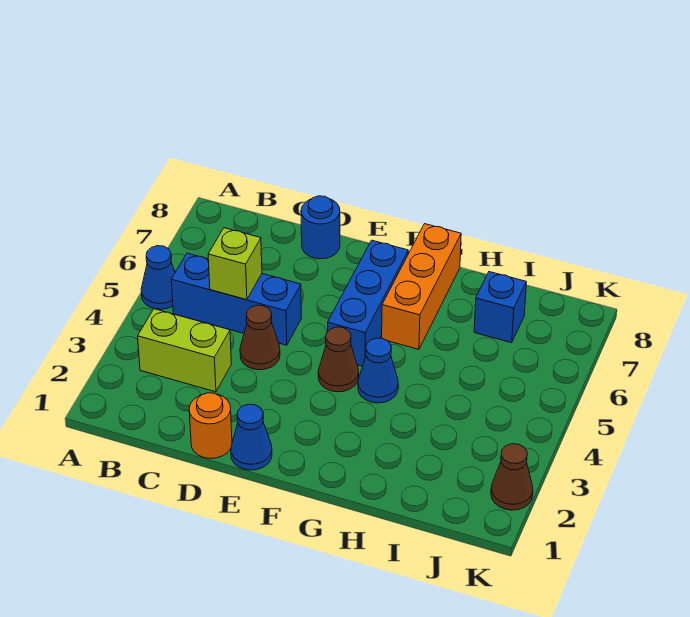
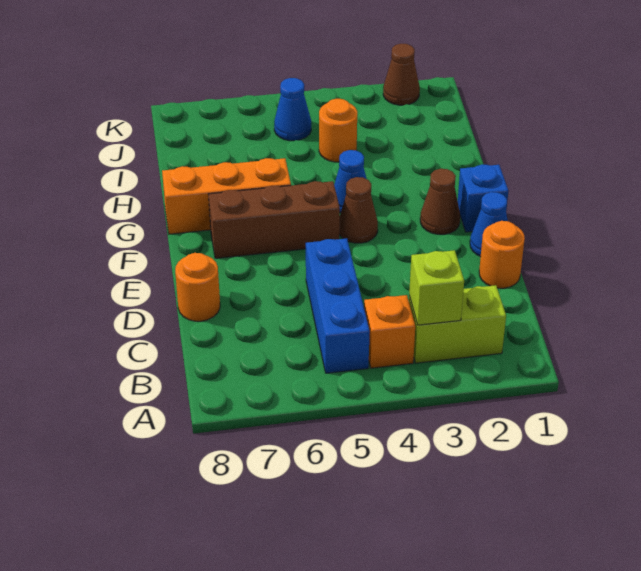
blue cone A5 level 1 -> blue cone J5 level 1
lime brick B3:C3 level 1 -> lime brick B2:B3 level 1
none -> orange brick B4 level 1
lime brick C5 level 2 -> lime brick B3 level 2
brown cone D4 level 1 -> brown cone F2 level 1
blue round brick D8 level 1 -> orange round brick D8 level 1
blue brick F5:F7 level 1 -> brown brick F5:F7 level 1
none -> orange round brick I4 level 1
blue brick I7 level 1 -> blue brick F1 level 1

